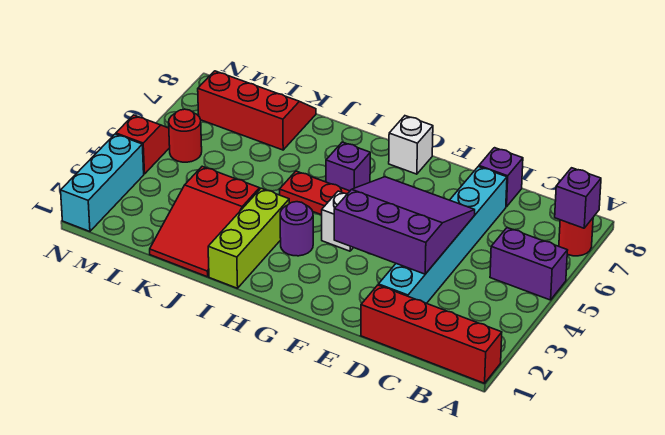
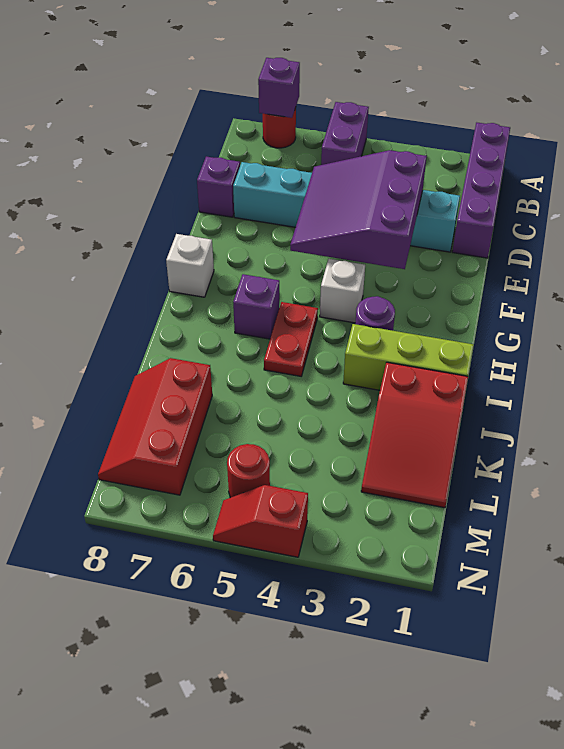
red brick A1:D1 level 1 -> purple brick A1:D1 level 1
red slope J1:K3 level 1 top 3 -> red slope J1:L2 level 1 top J
cyan brick N1:N3 level 1 -> none

